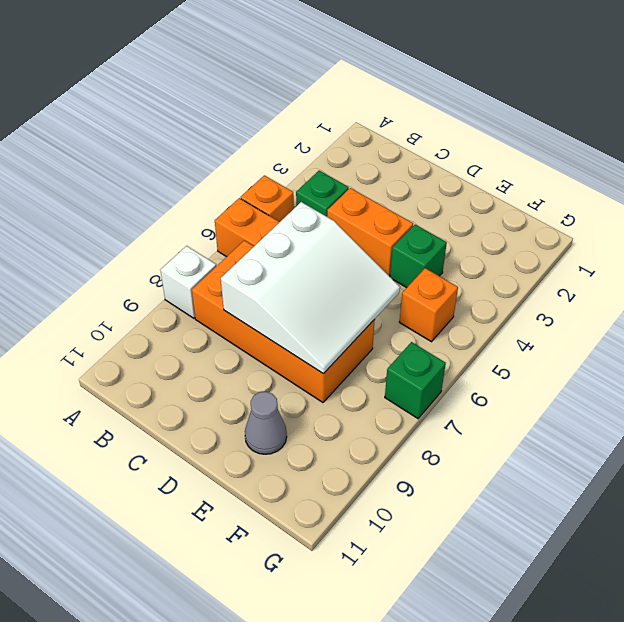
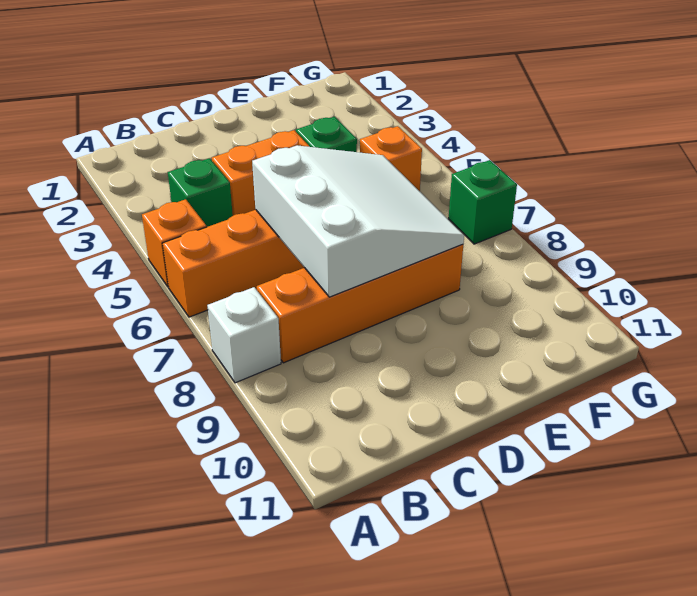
orange brick B7:E8 level 1 -> orange brick B8:E8 level 1
grey cone E10 level 1 -> none

